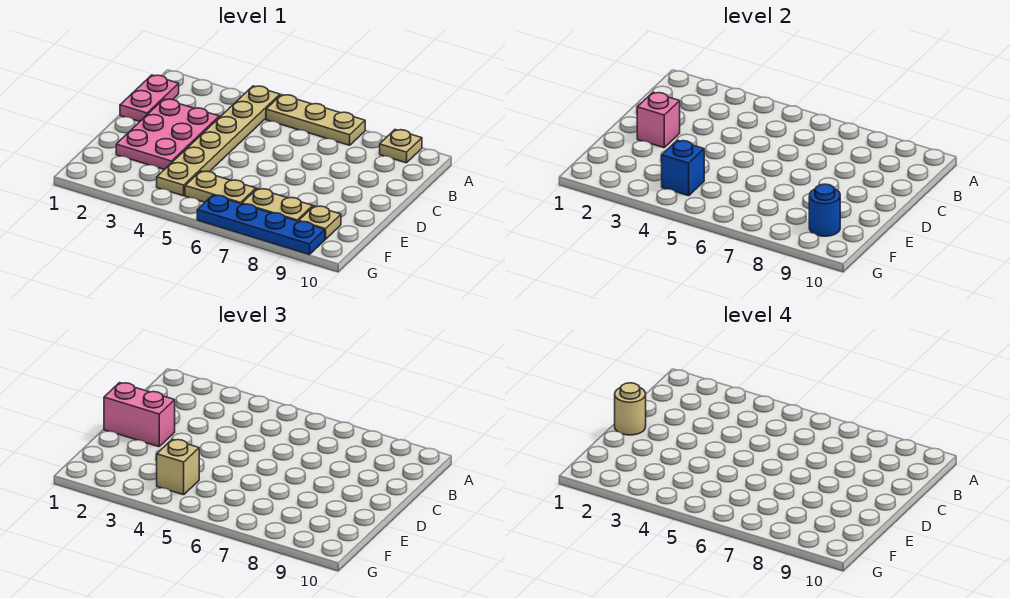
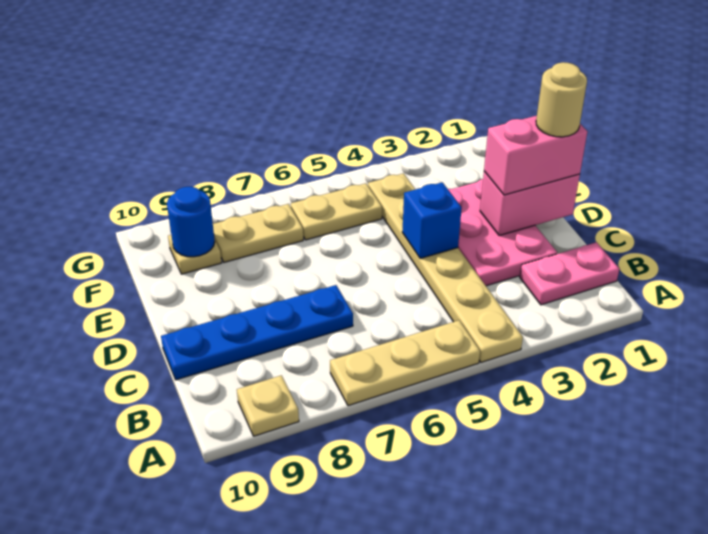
pink plate B1:C1 level 1 -> pink plate B1:B2 level 1
pink brick D2 level 2 -> pink brick D1:D2 level 2
blue brick F4 level 2 -> blue brick D4 level 2
tan brick F4 level 3 -> none
blue plate G6:G9 level 1 -> blue plate C7:C10 level 1

